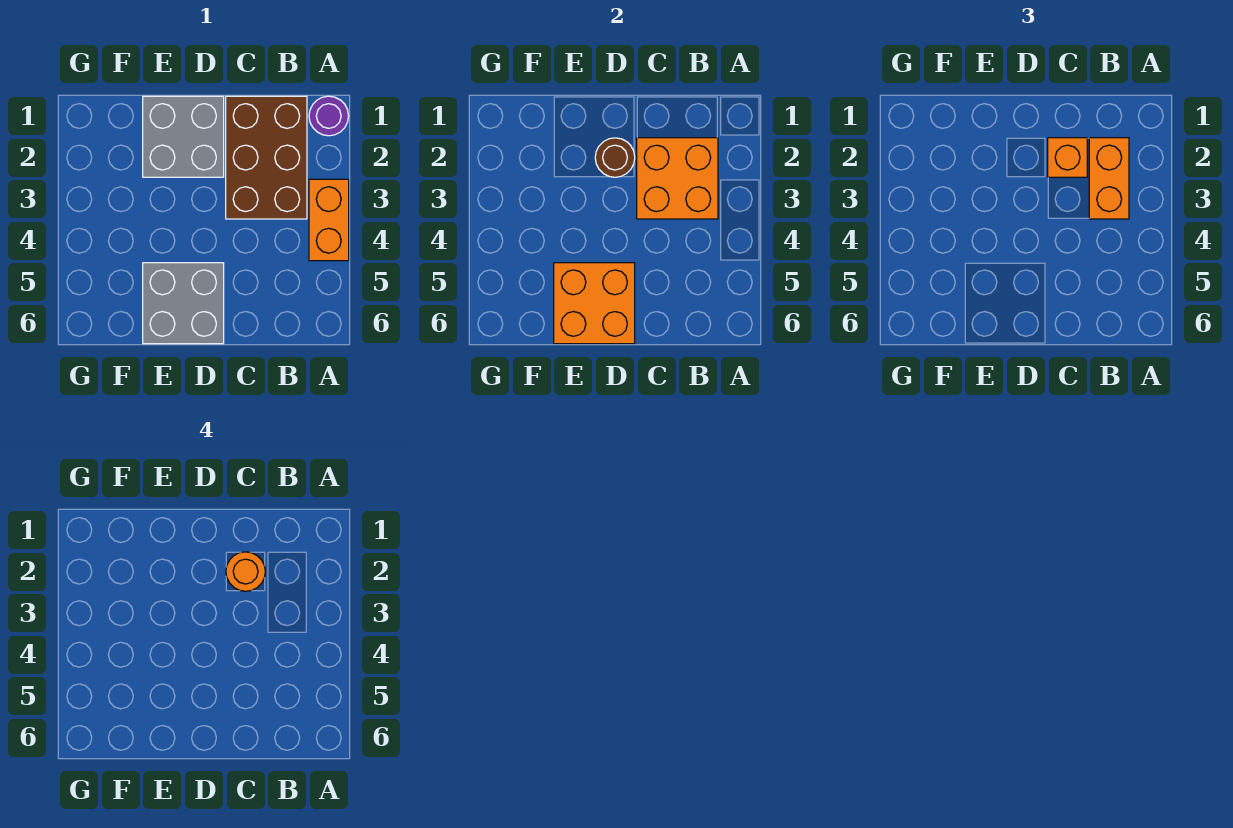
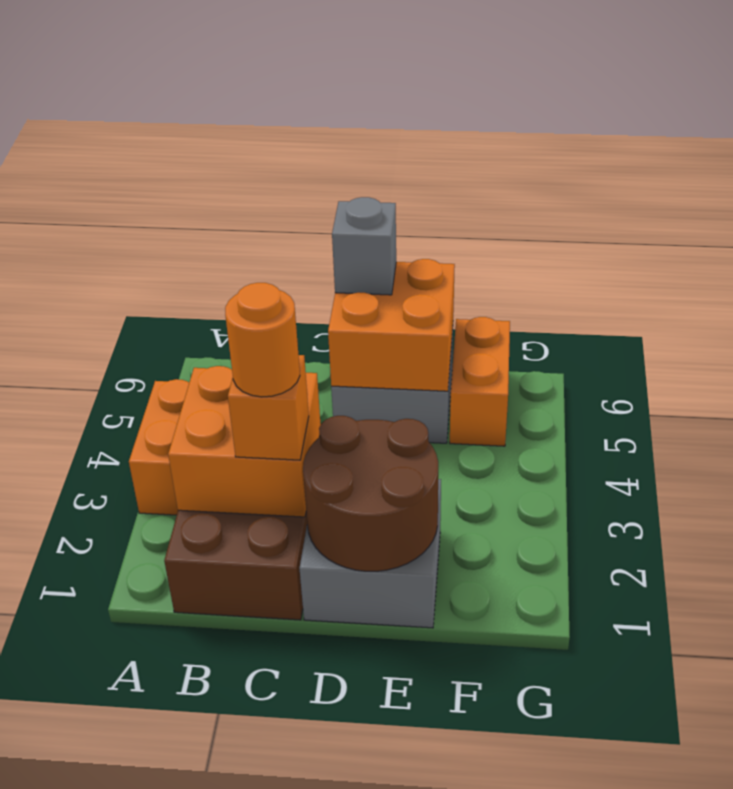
purple round brick A1 level 1 -> none
orange brick B2:B3 level 3 -> orange brick F5:F6 level 1
brown round brick D2 level 2 -> brown round brick D1:E2 level 2
none -> grey brick D6 level 3

